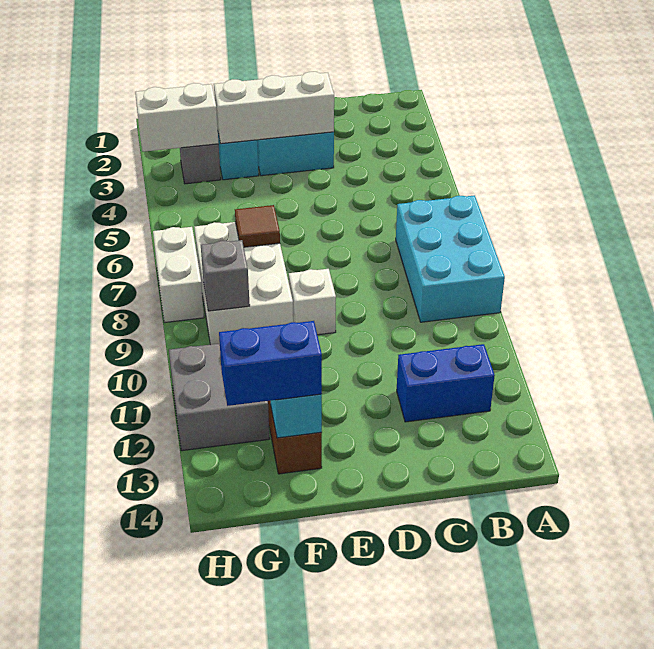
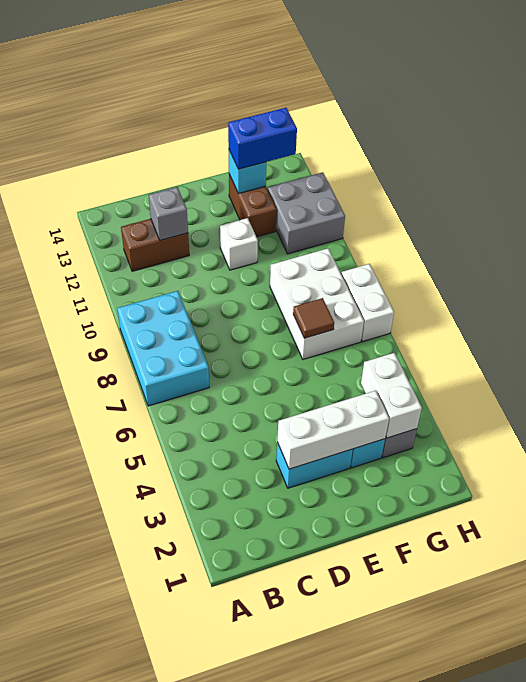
blue brick B12:C12 level 1 -> brown brick B12:C12 level 1
white brick E9 level 1 -> white brick E11 level 1
white brick G3:H3 level 2 -> white brick G3:G4 level 2
grey brick G9 level 2 -> grey brick C12 level 2

